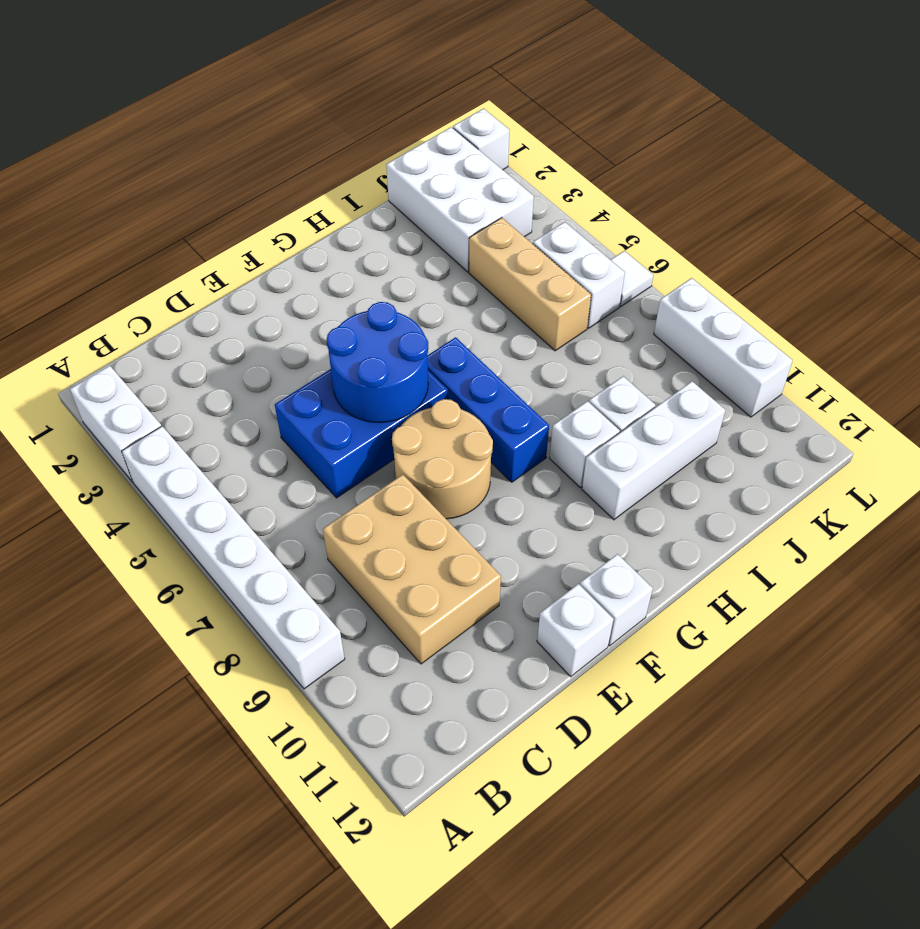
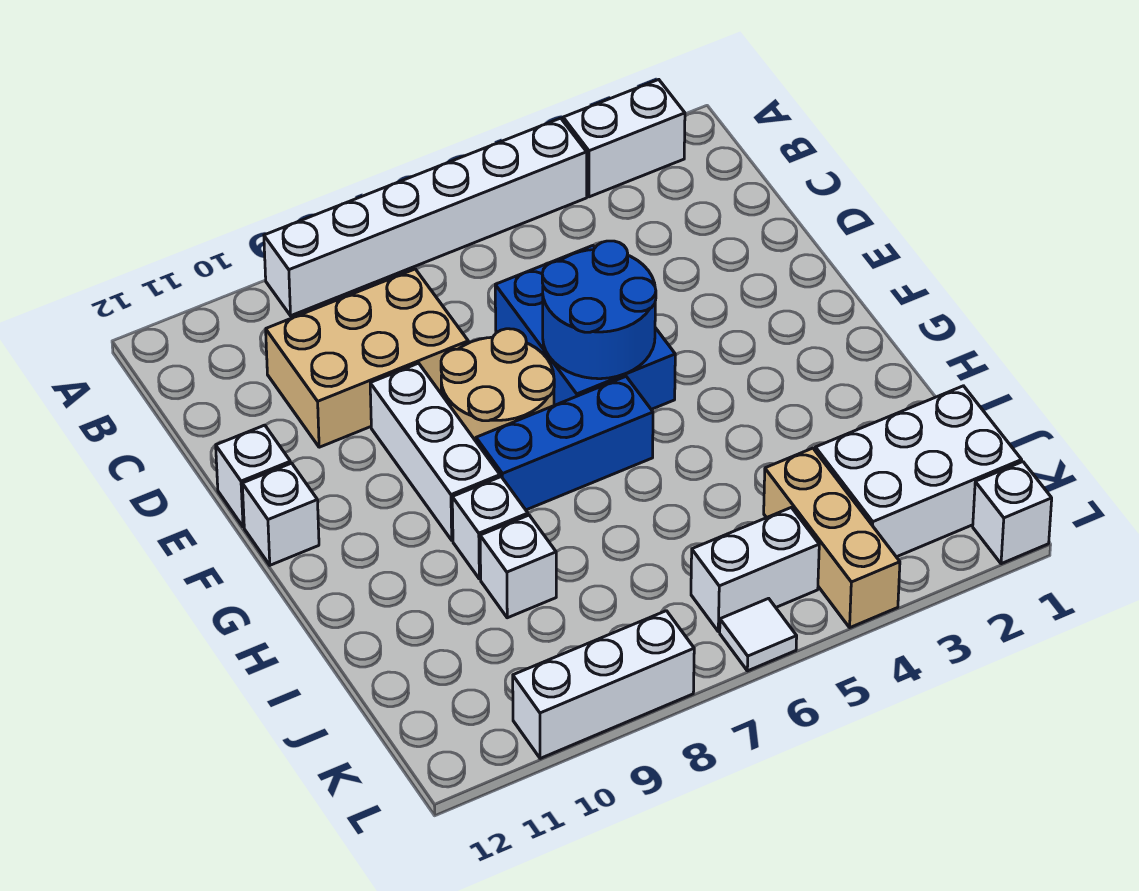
white brick H10:J10 level 1 -> white brick E9:G9 level 1
tan brick J4:J6 level 1 -> tan brick J4:L4 level 1

